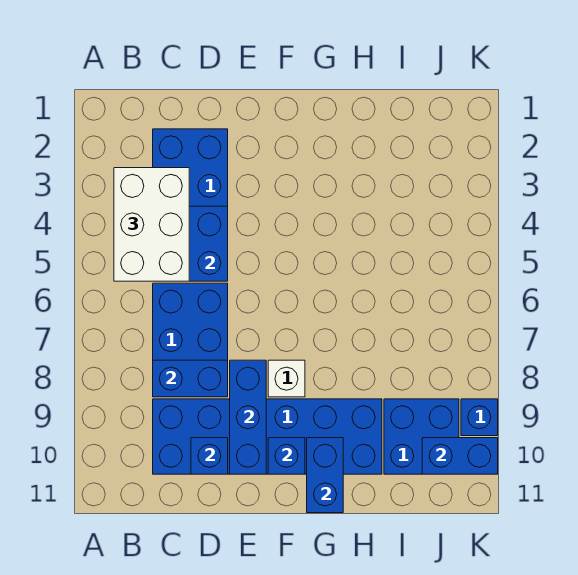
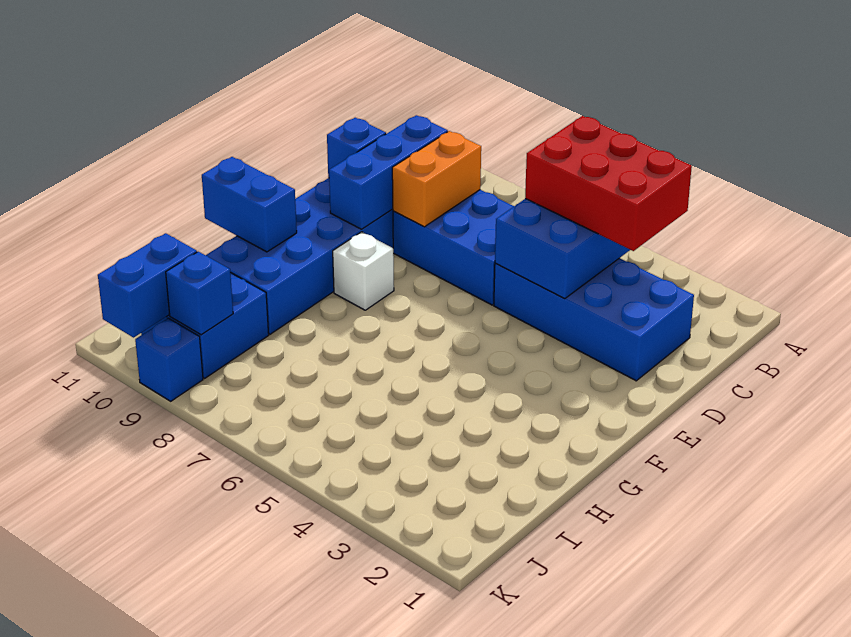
white brick B3:C5 level 3 -> red brick B3:C5 level 3
blue brick C8:D8 level 2 -> orange brick C8:D8 level 2
blue brick E8:E10 level 2 -> blue brick C9:E9 level 2
blue brick F10 level 2 -> blue brick J9 level 2

